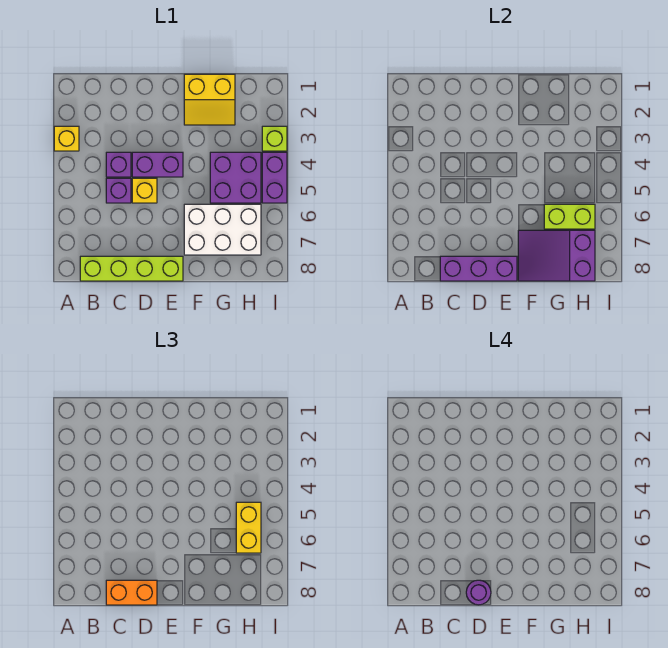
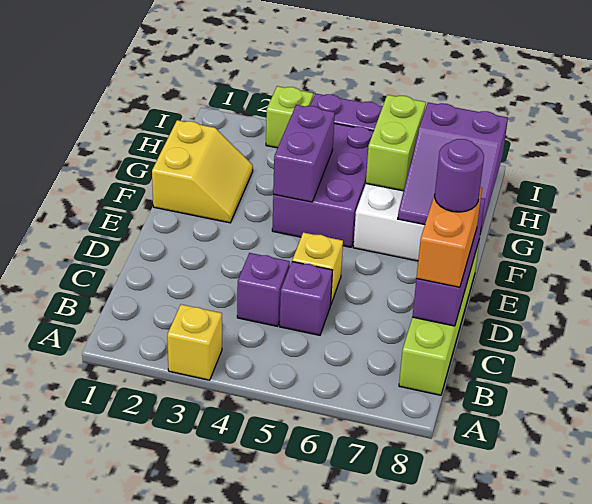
purple brick D4:E4 level 1 -> purple brick F4:G4 level 2
purple brick G4:H5 level 1 -> purple brick F4:H5 level 1
yellow brick H5:H6 level 3 -> none

